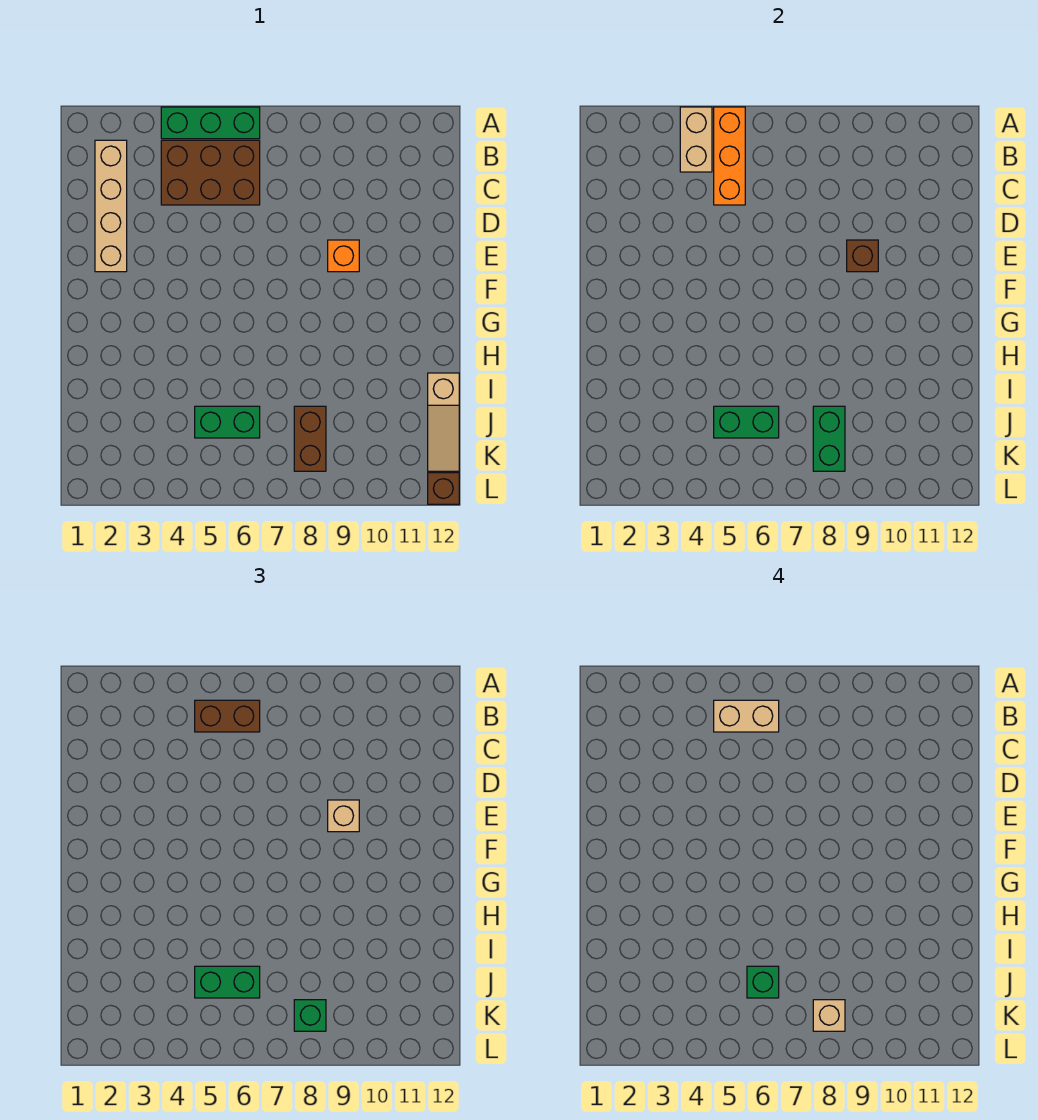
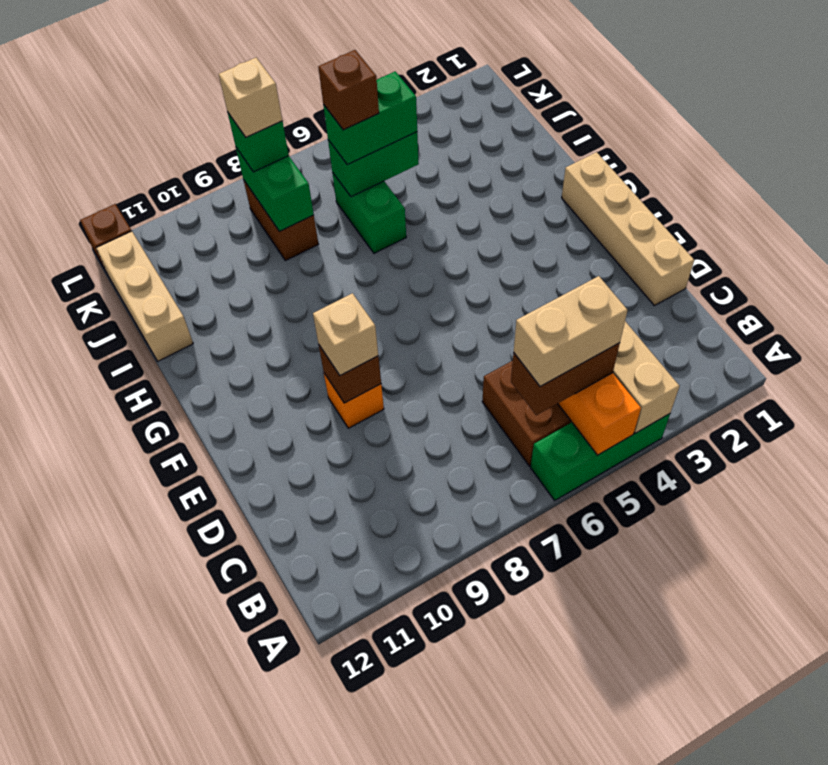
tan brick B2:E2 level 1 -> tan brick D1:G1 level 1
tan slope I12:K12 level 1 top I -> tan brick I12:K12 level 1
green brick J5:J6 level 1 -> green brick I6:J6 level 1
green brick J6 level 4 -> brown brick J6 level 4

